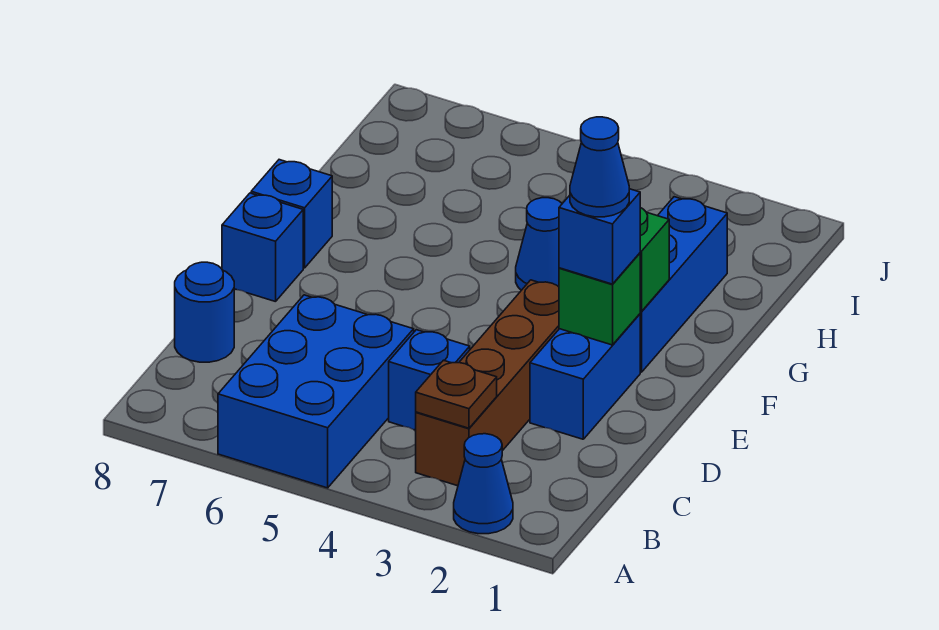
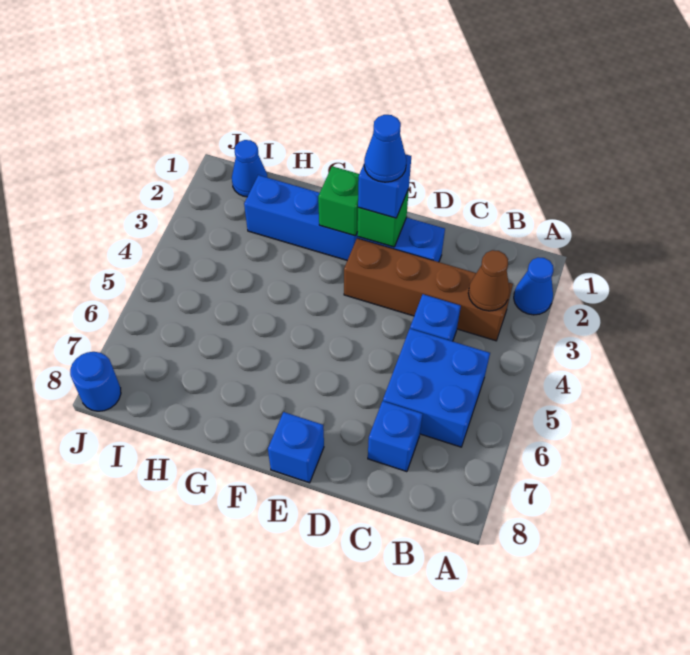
blue brick A5:C6 level 1 -> blue brick B5:C6 level 1
brown plate B3 level 2 -> brown cone B3 level 2
blue round brick C8 level 1 -> blue round brick J8 level 1
blue brick F8 level 1 -> blue brick C7 level 1
blue cone G4 level 1 -> blue cone I1 level 1

